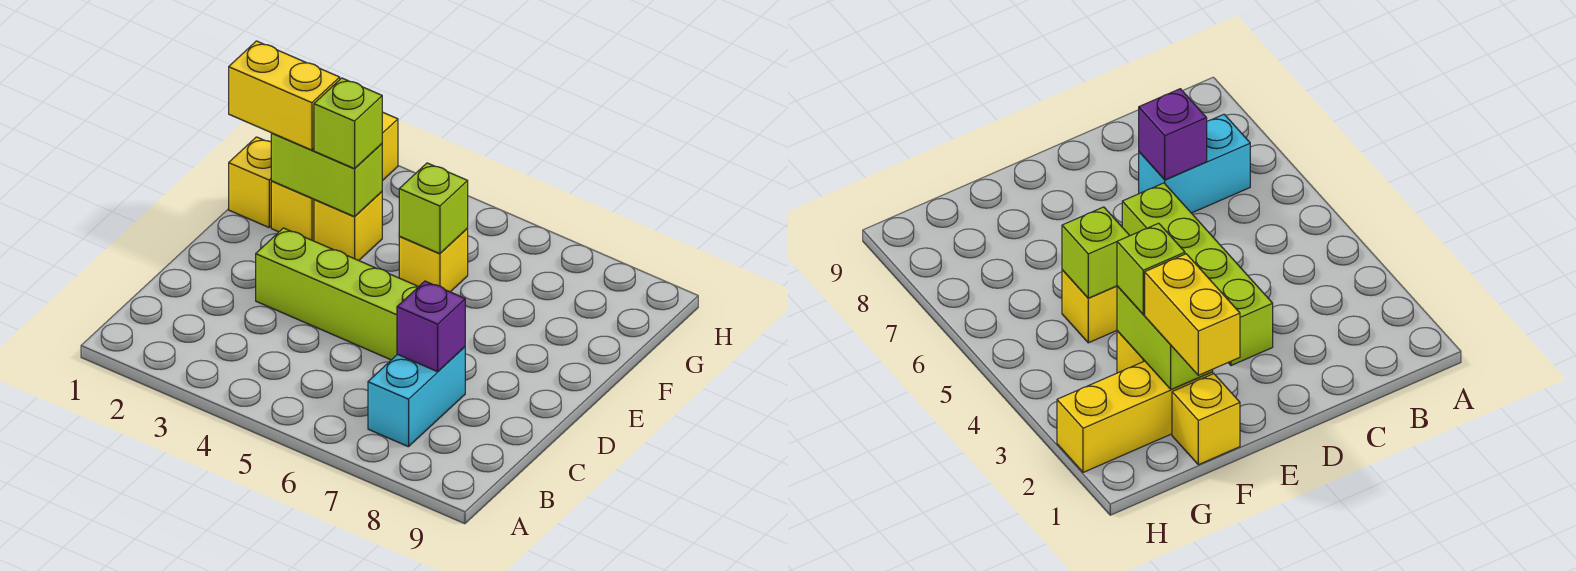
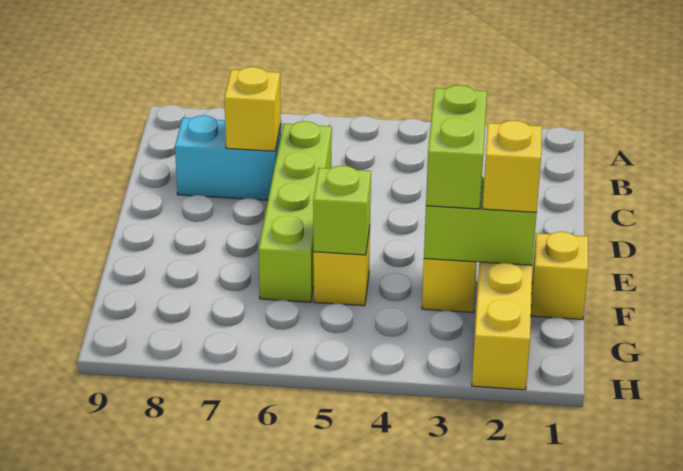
cyan brick B7:C7 level 1 -> cyan brick C7:C8 level 1
purple brick C7 level 2 -> yellow brick C7 level 2
lime brick D3:D6 level 1 -> lime brick C6:F6 level 1
yellow brick F1:F2 level 3 -> yellow brick F2 level 3
lime brick F3 level 3 -> lime brick E3:F3 level 3

